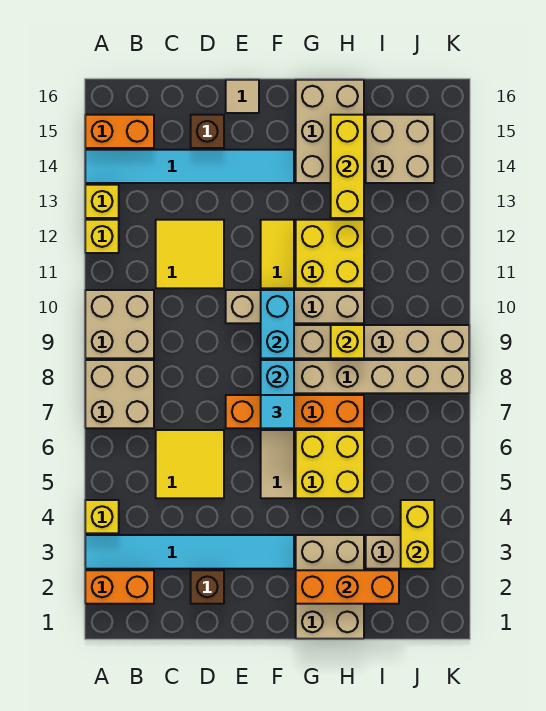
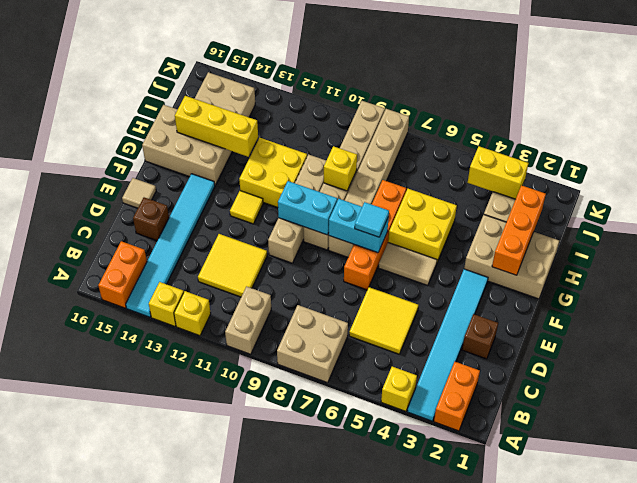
tan brick A9:B10 level 1 -> tan brick A10:B10 level 1
yellow tile F11:F12 level 1 -> yellow tile F12 level 1

